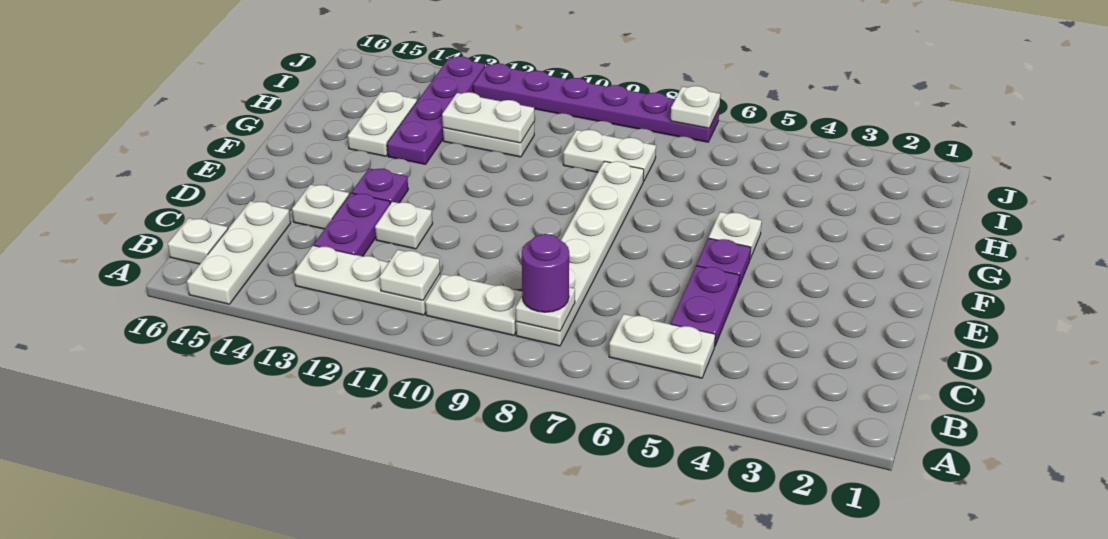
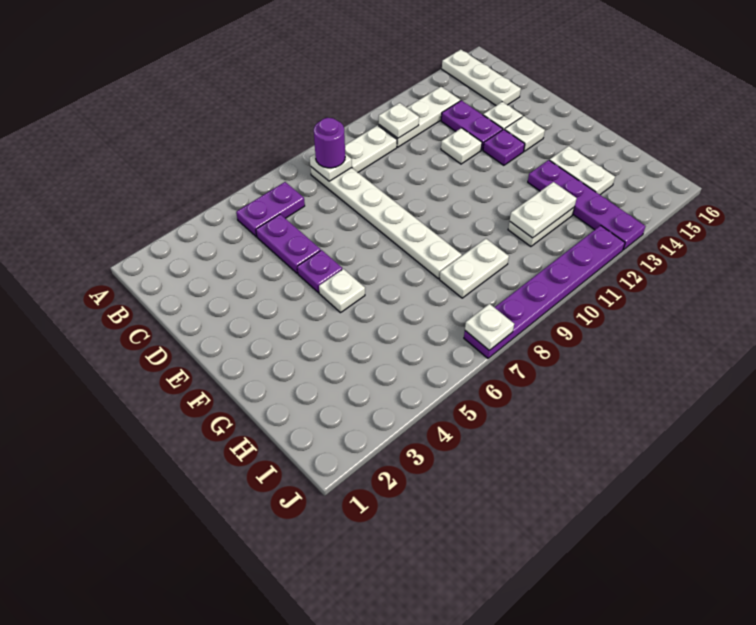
white plate B5:B6 level 1 -> purple plate B5:B6 level 1
white plate B16 level 1 -> white plate E14 level 1

